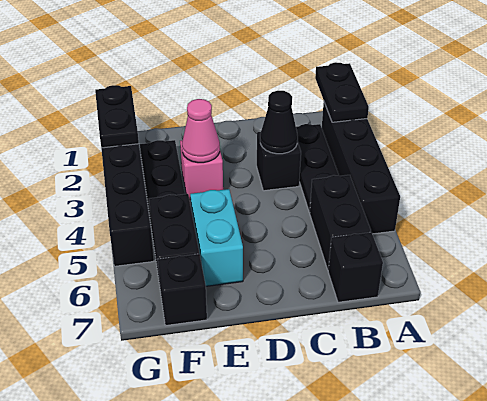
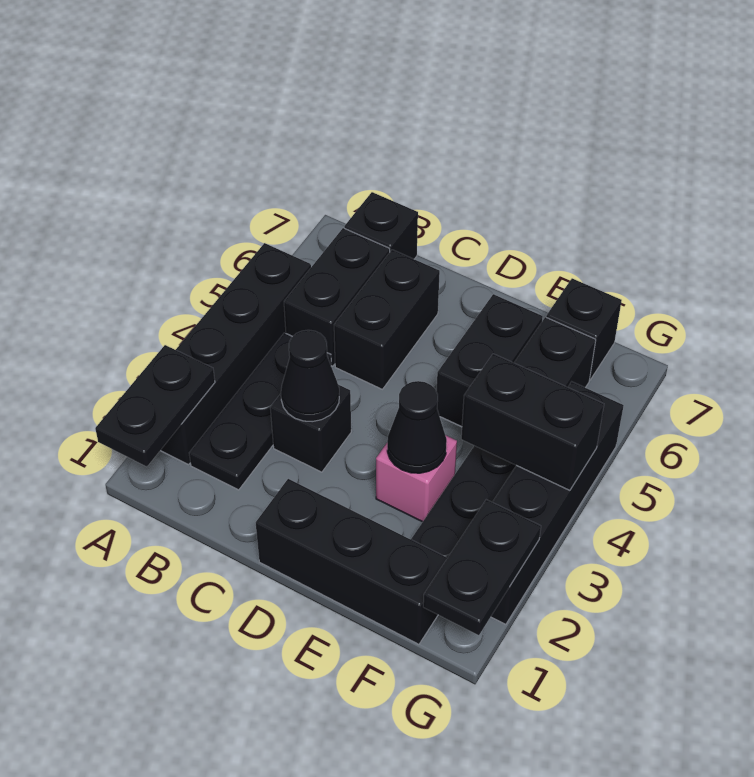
none -> black brick C5:C6 level 1
none -> black brick D1:F1 level 1
pink cone E3 level 2 -> black cone E3 level 2
cyan brick E5:E6 level 1 -> black brick E5:E6 level 1
none -> black brick F4:G4 level 2

